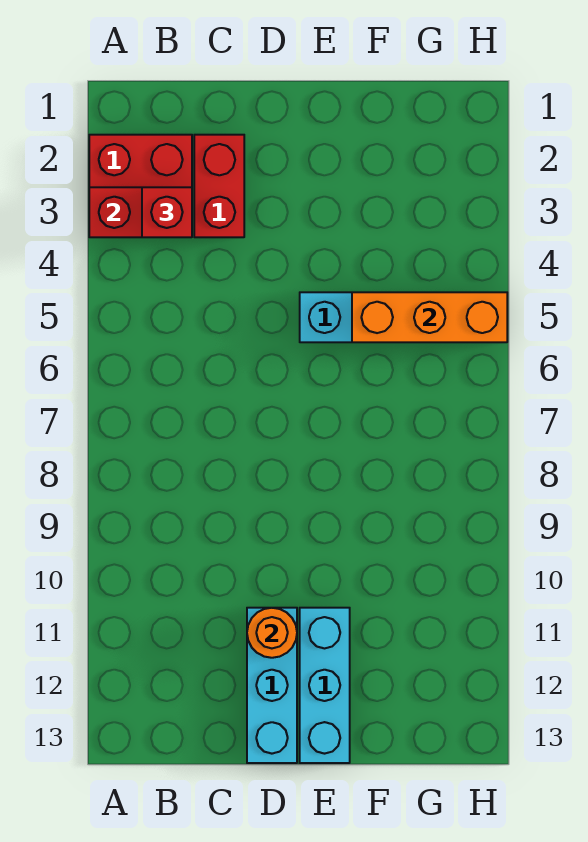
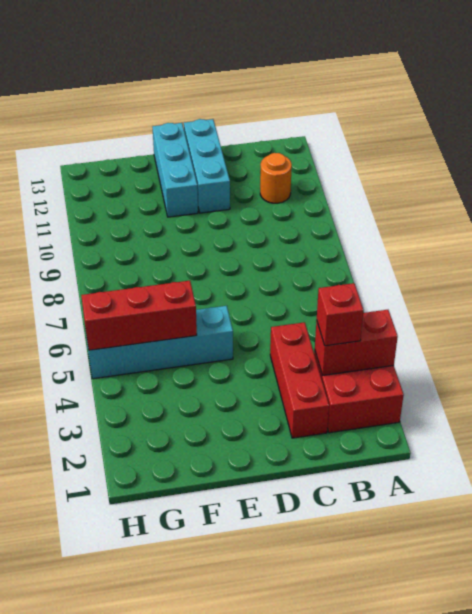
red brick C2:C3 level 1 -> red brick C2:C4 level 1
orange round brick D11 level 2 -> orange round brick B11 level 1
orange brick F5:H5 level 2 -> red brick F5:H5 level 2

